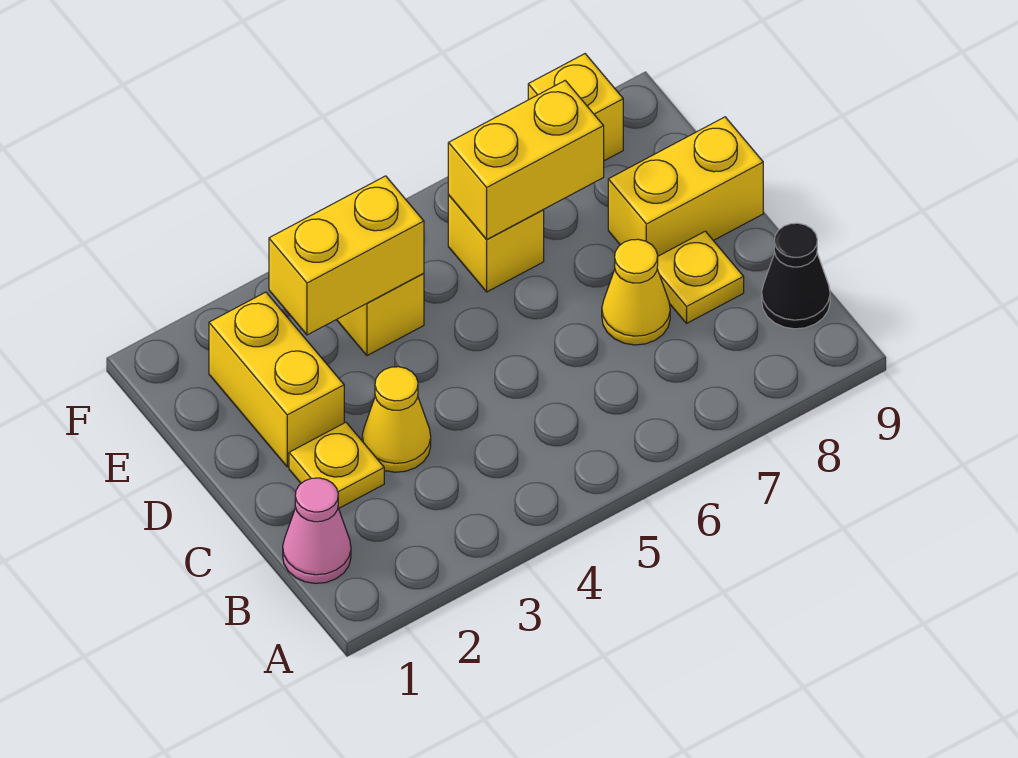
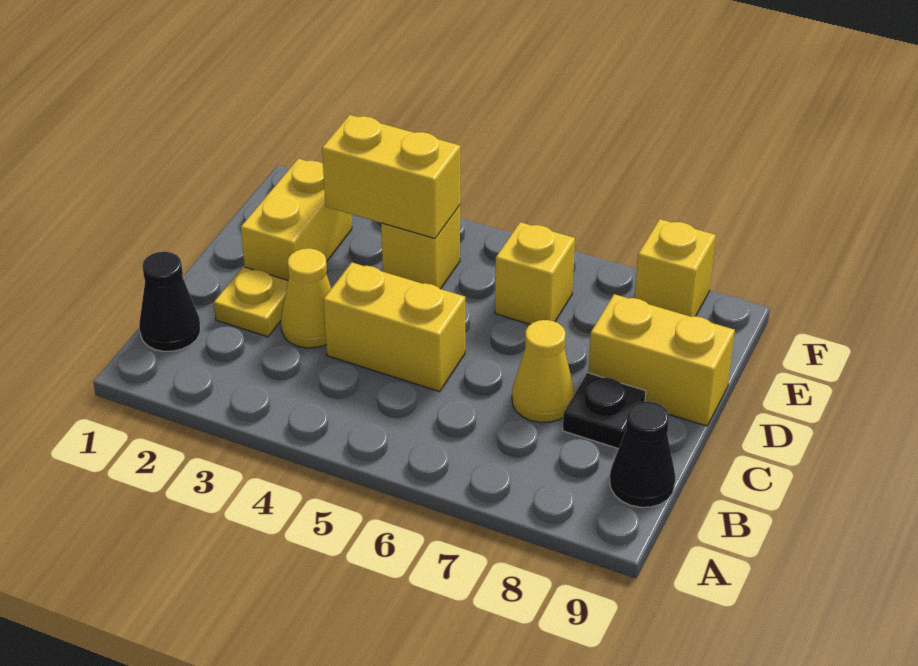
pink cone B1 level 1 -> black cone B1 level 1
yellow plate C8 level 1 -> black plate C8 level 1
yellow brick E6:E7 level 2 -> yellow brick C4:C5 level 1

